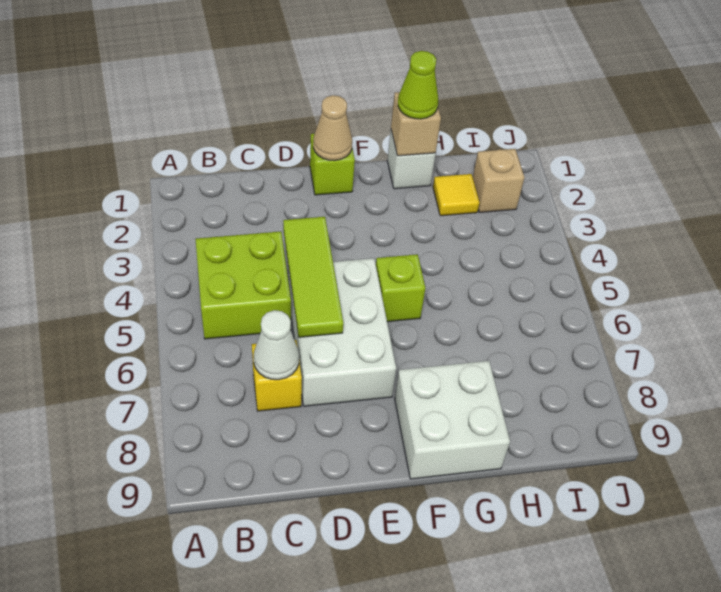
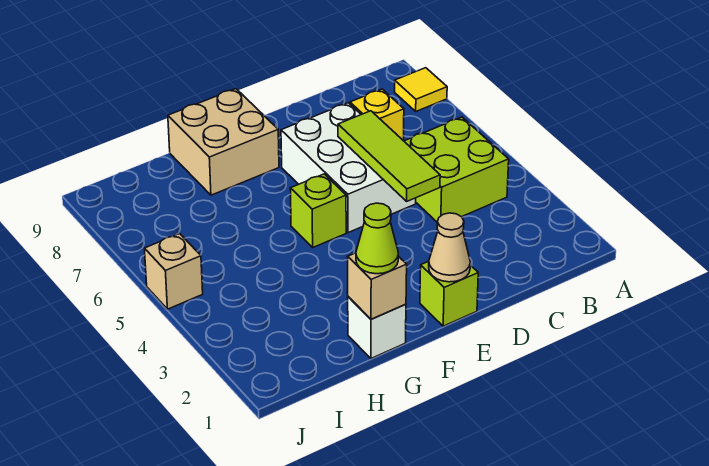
white cone C7 level 2 -> none
white brick F8:G9 level 1 -> tan brick F8:G9 level 1
yellow tile H2 level 1 -> yellow tile A8 level 1
tan brick I2 level 1 -> tan brick J5 level 1

